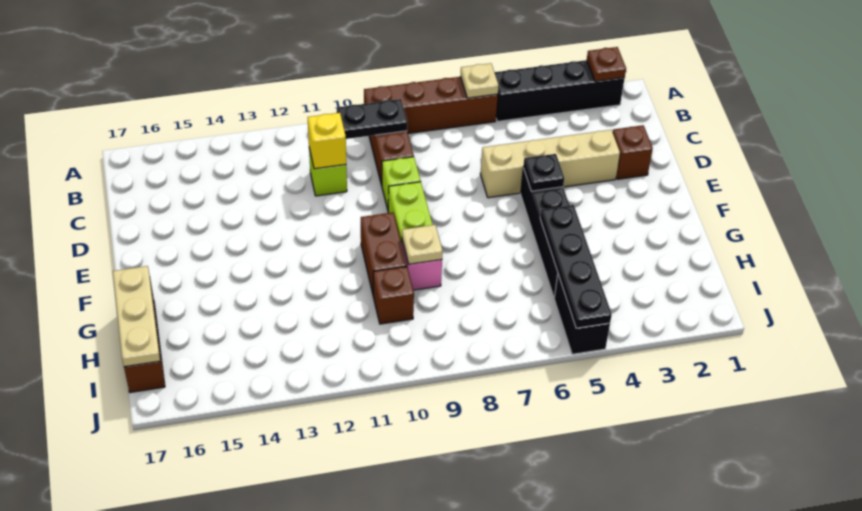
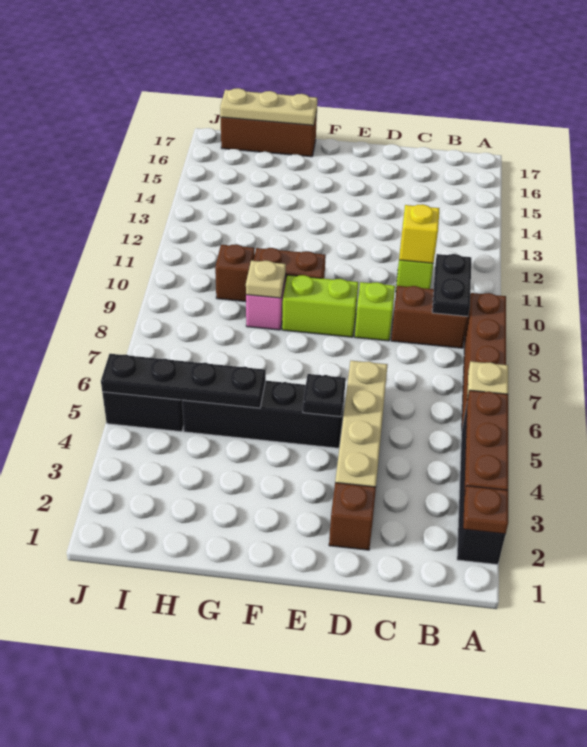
none -> brown plate A3:A5 level 2

